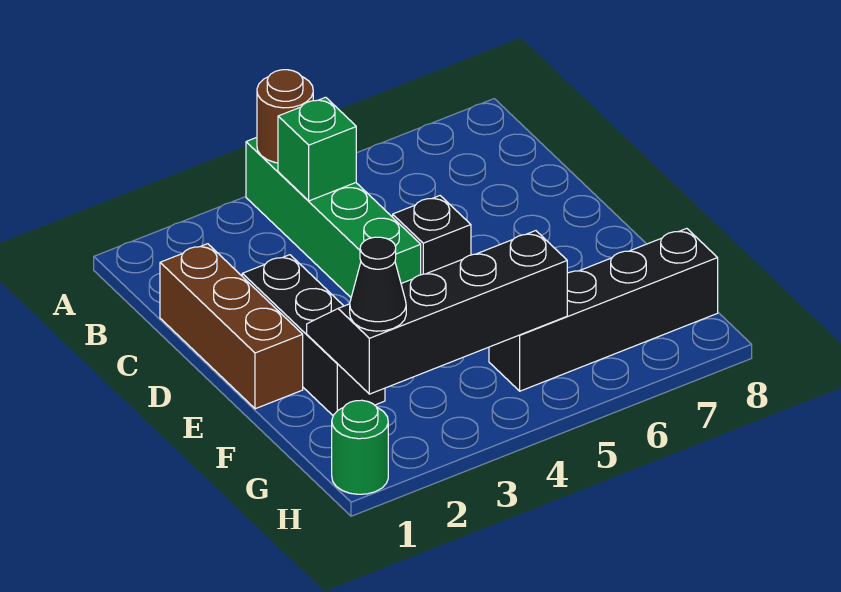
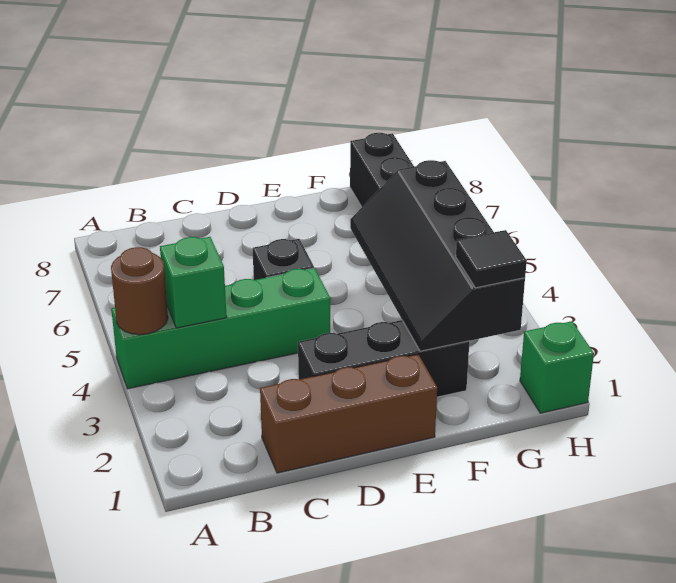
black cone G2 level 3 -> black tile G2 level 3
green round brick H1 level 1 -> green brick H1 level 1

